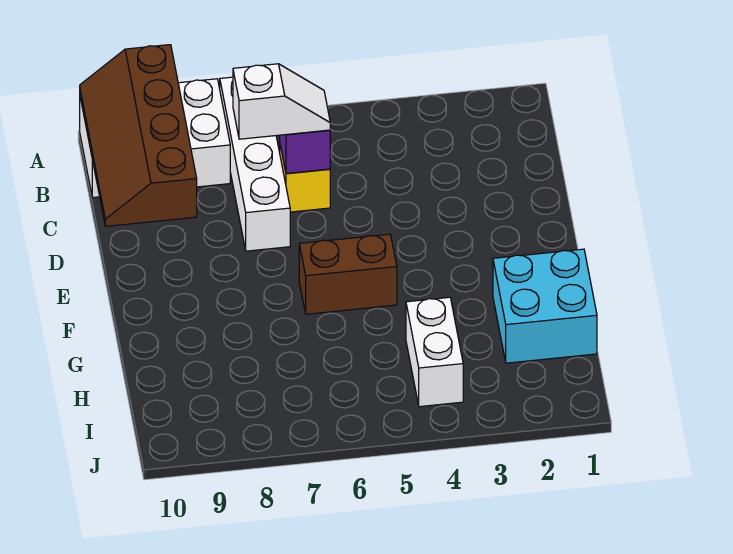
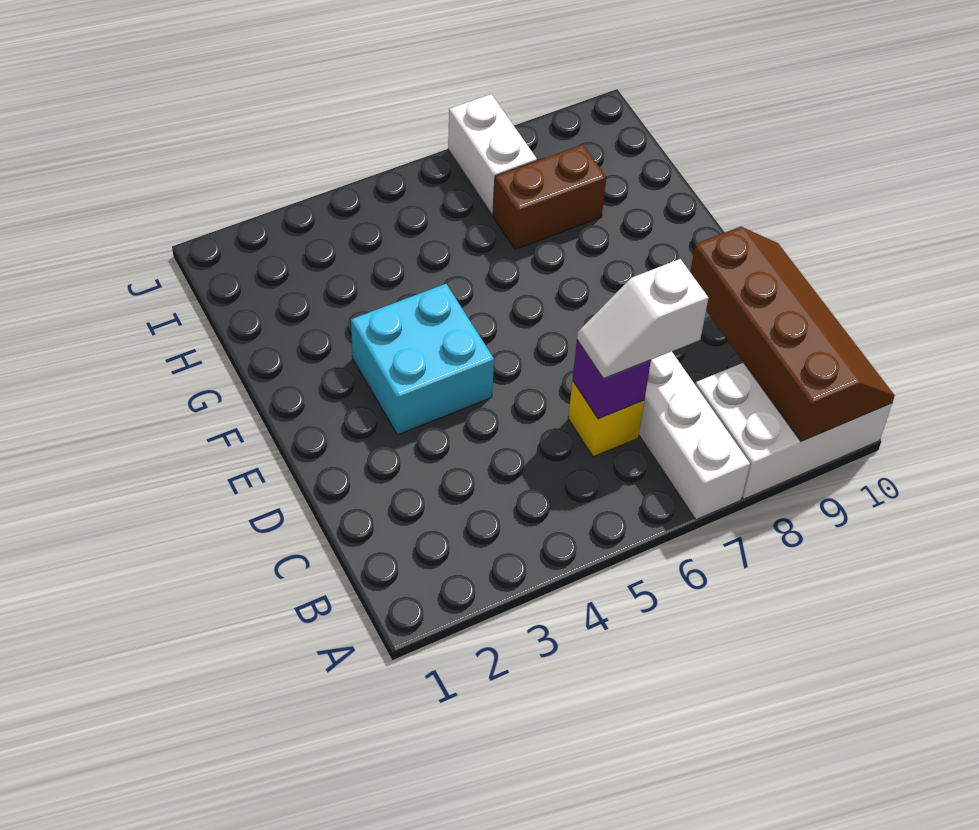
brown brick F5:F6 level 1 -> brown brick H7:H8 level 1
cyan brick G1:H2 level 1 -> cyan brick E3:F4 level 1
white brick H4:I4 level 1 -> white brick I7:J7 level 1

